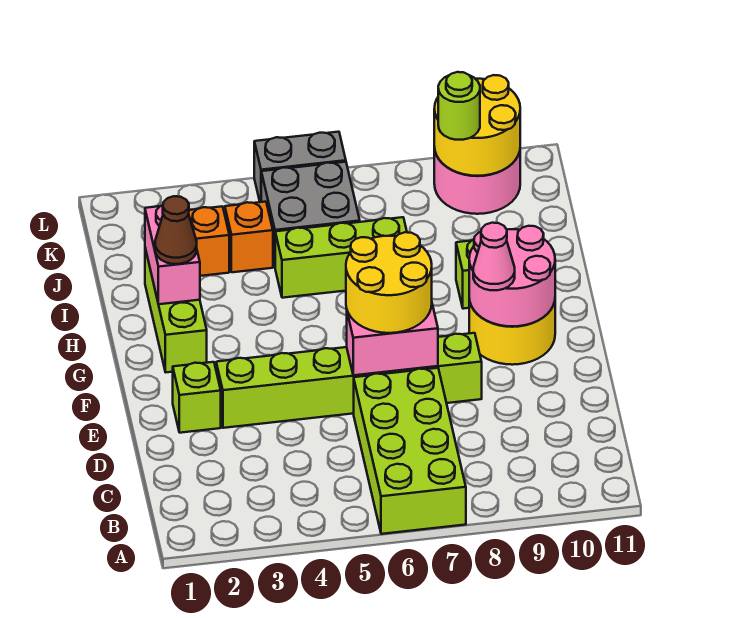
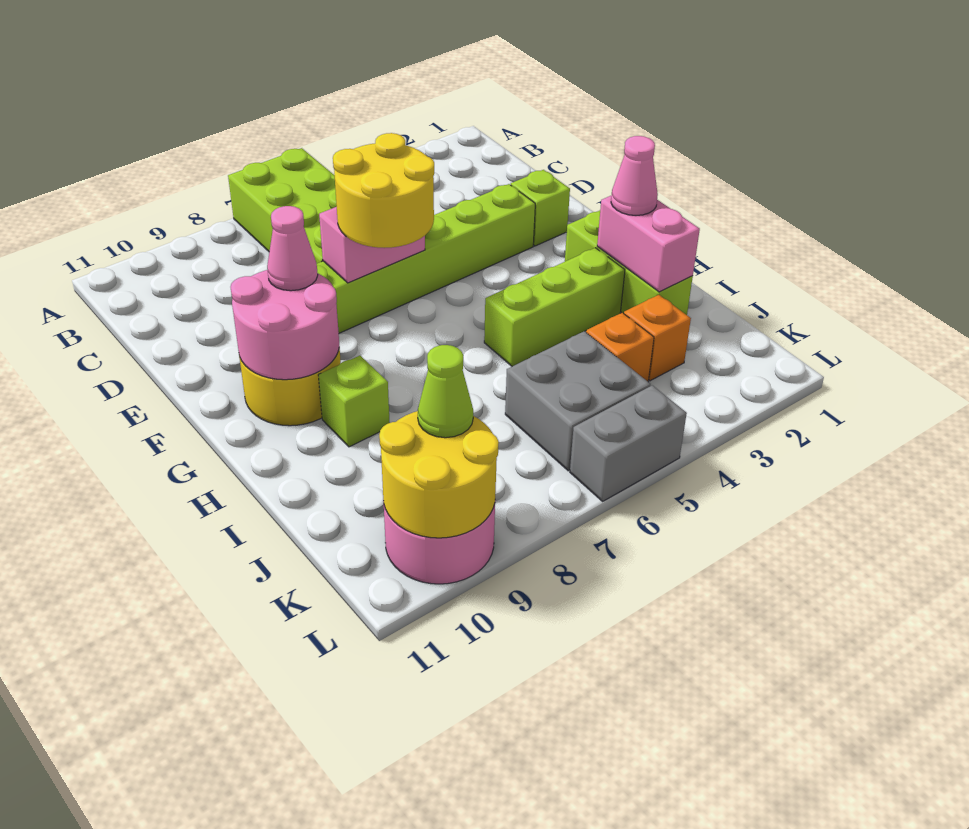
brown cone H2 level 3 -> pink cone H2 level 3
lime brick I5:I7 level 1 -> lime brick H3:H5 level 1
lime round brick K9 level 3 -> lime cone K9 level 3

